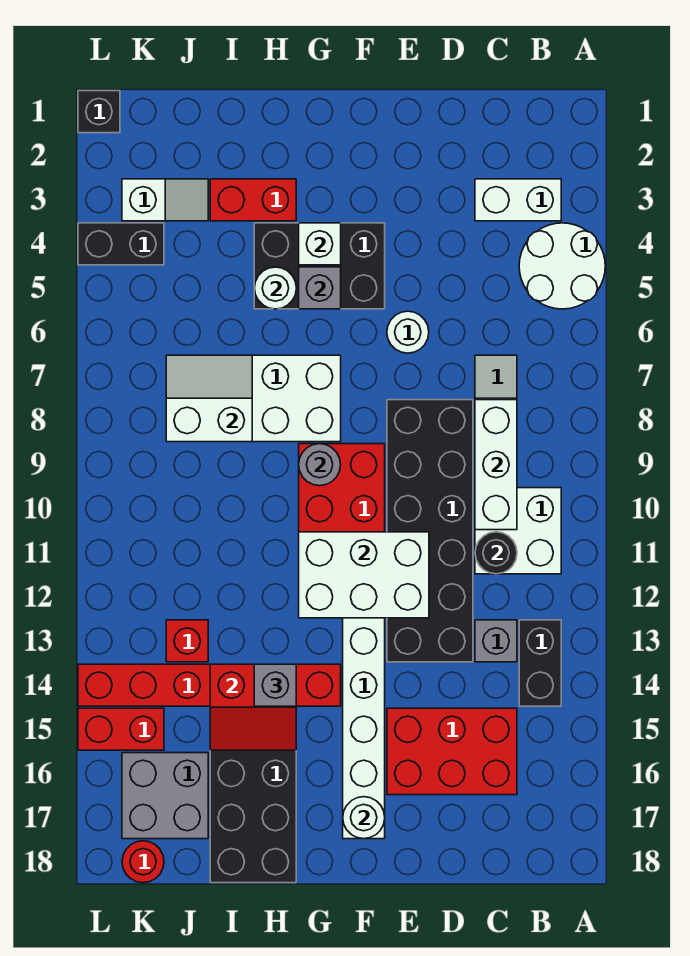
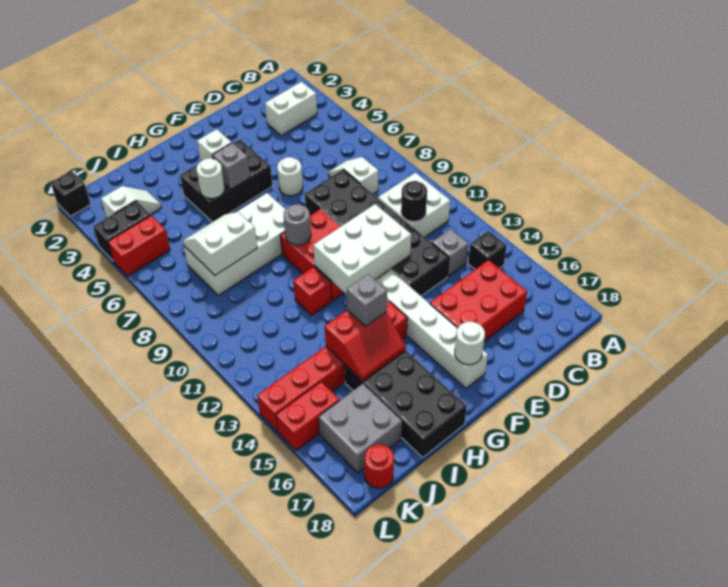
white round brick A4:B5 level 1 -> none
black brick B13:B14 level 1 -> black brick B14 level 1
white brick C8:C10 level 2 -> none
red brick H3:I3 level 1 -> red brick K5:L5 level 1
red brick J13 level 1 -> red brick H11 level 1

